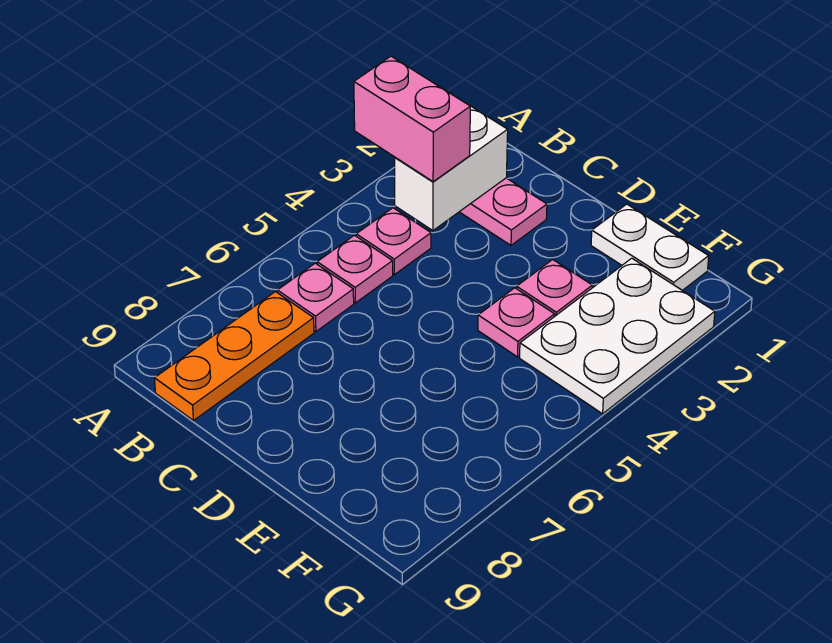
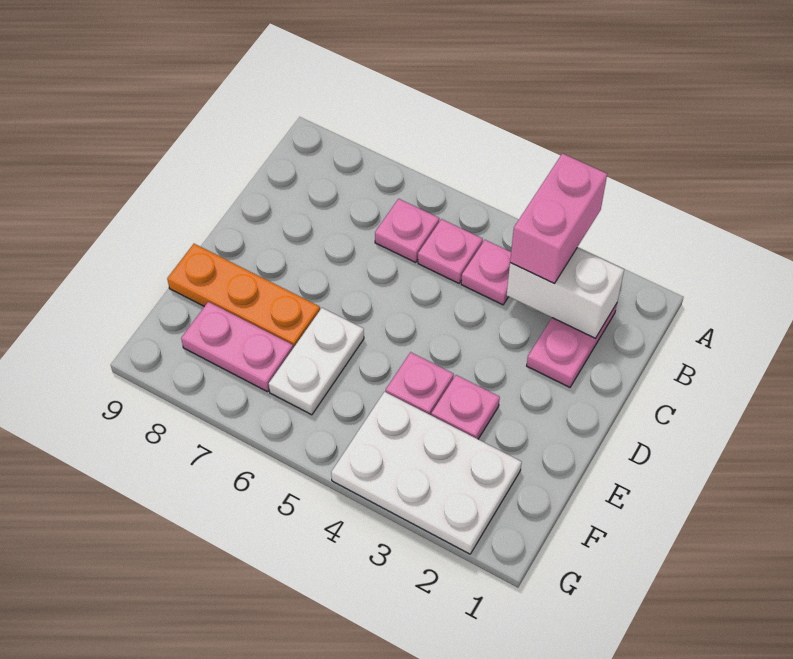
orange plate B7:B9 level 1 -> orange plate E7:E9 level 1
white plate E1:F1 level 1 -> white plate E6:F6 level 1
none -> pink plate F7:F8 level 1

